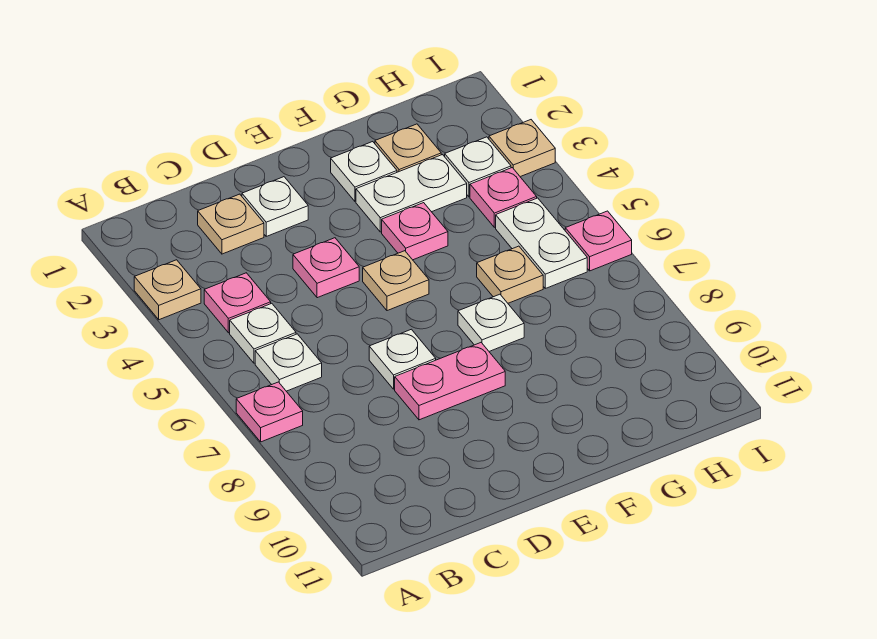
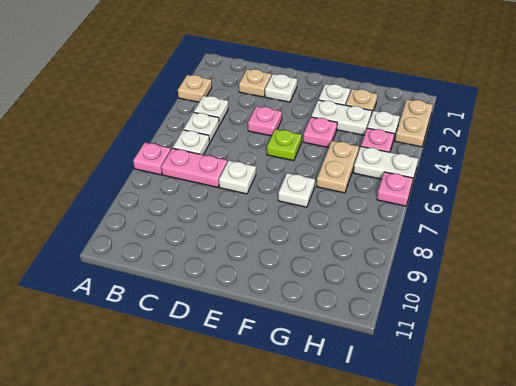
pink plate B4 level 1 -> white plate B4 level 1
pink plate D8:E8 level 1 -> pink plate B7:C7 level 1
tan plate E5 level 1 -> lime plate E5 level 1
tan plate G6 level 1 -> tan plate G5:G6 level 1
white plate H5:H6 level 1 -> white plate H5:I5 level 1
tan plate I3 level 1 -> tan plate I2:I3 level 1

